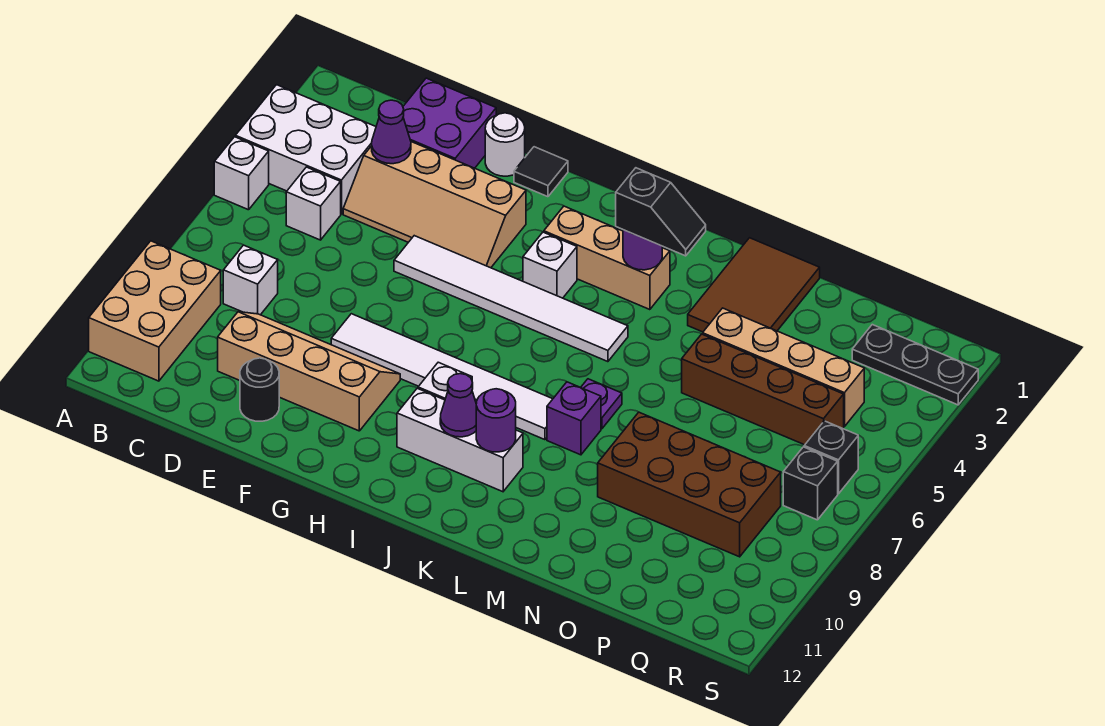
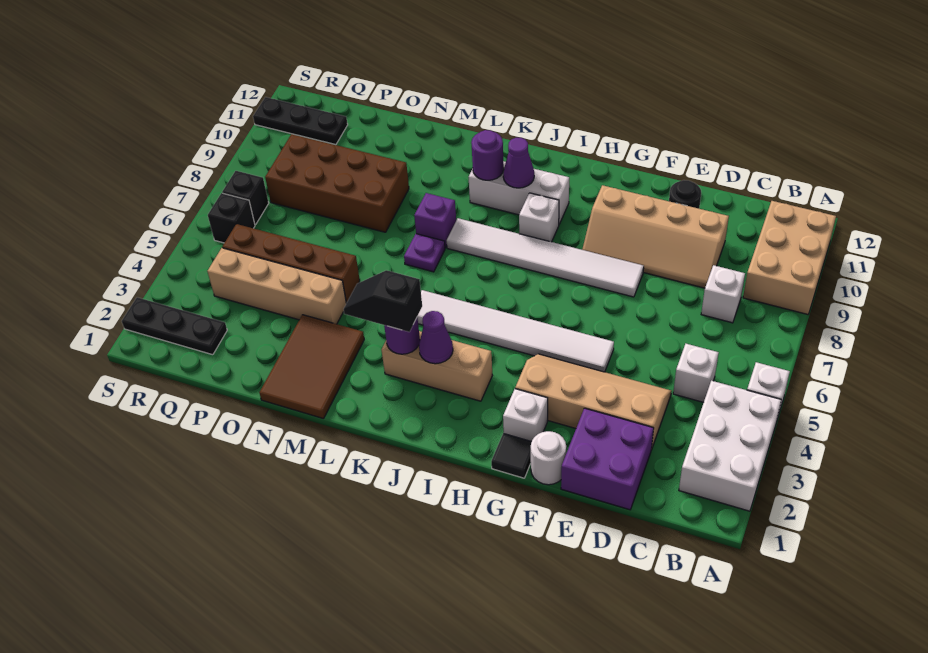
white brick A3:C4 level 1 -> white brick A2:B4 level 1
purple cone D3 level 2 -> purple cone J3 level 2
white brick I4 level 1 -> white brick G2 level 1
none -> black plate Q11:S11 level 1

